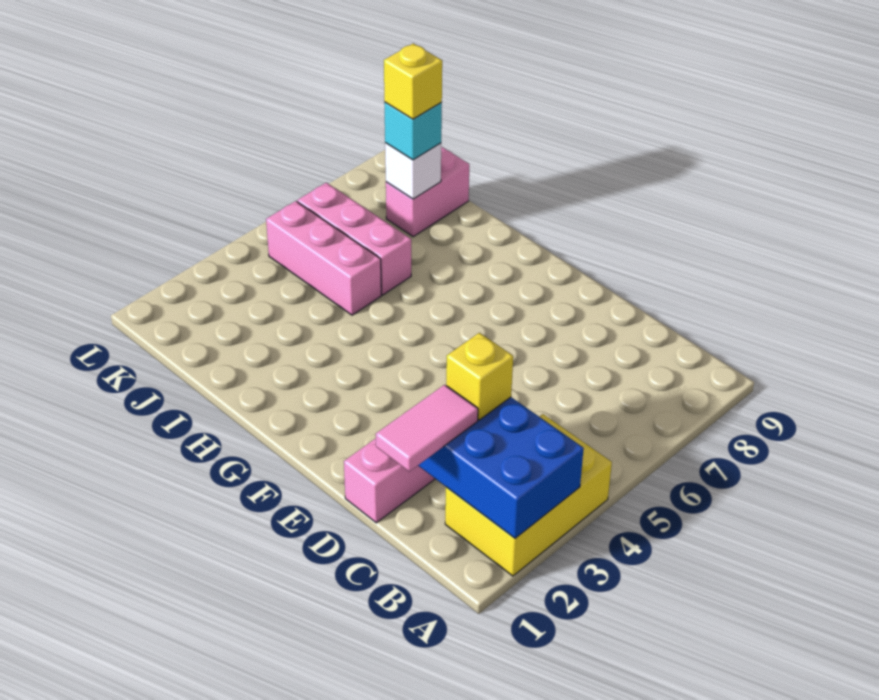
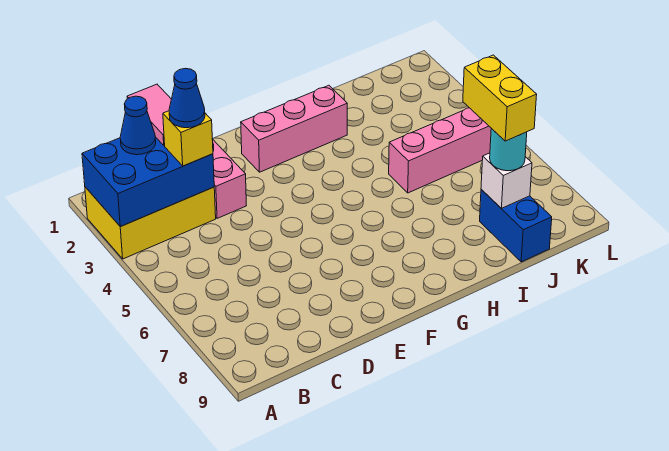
yellow brick A2:B4 level 1 -> yellow brick A2:C3 level 1
none -> blue cone B2 level 3
none -> blue cone C3 level 4
pink brick I6:K6 level 1 -> pink brick F2:H2 level 1
pink brick J8:J9 level 1 -> blue brick J8:J9 level 1
cyan brick J8 level 3 -> cyan round brick J8 level 3
yellow brick J8 level 4 -> yellow brick J7:J8 level 4

